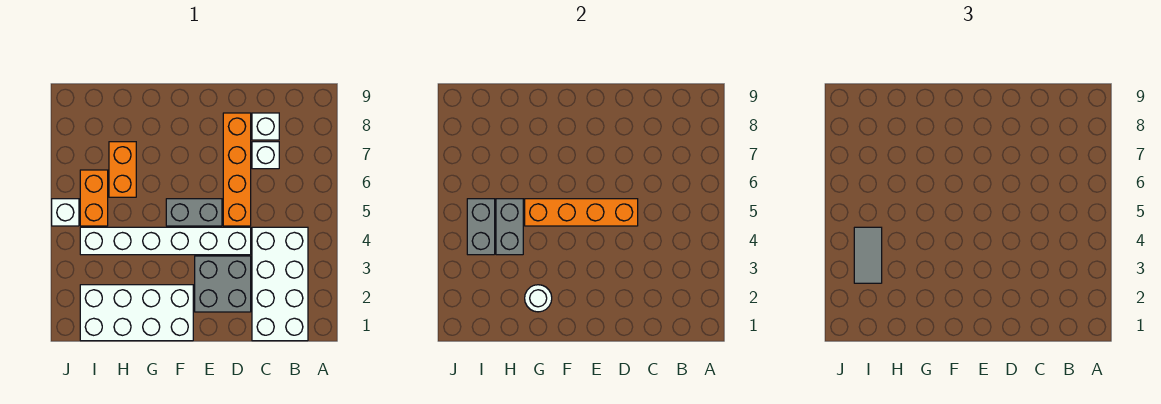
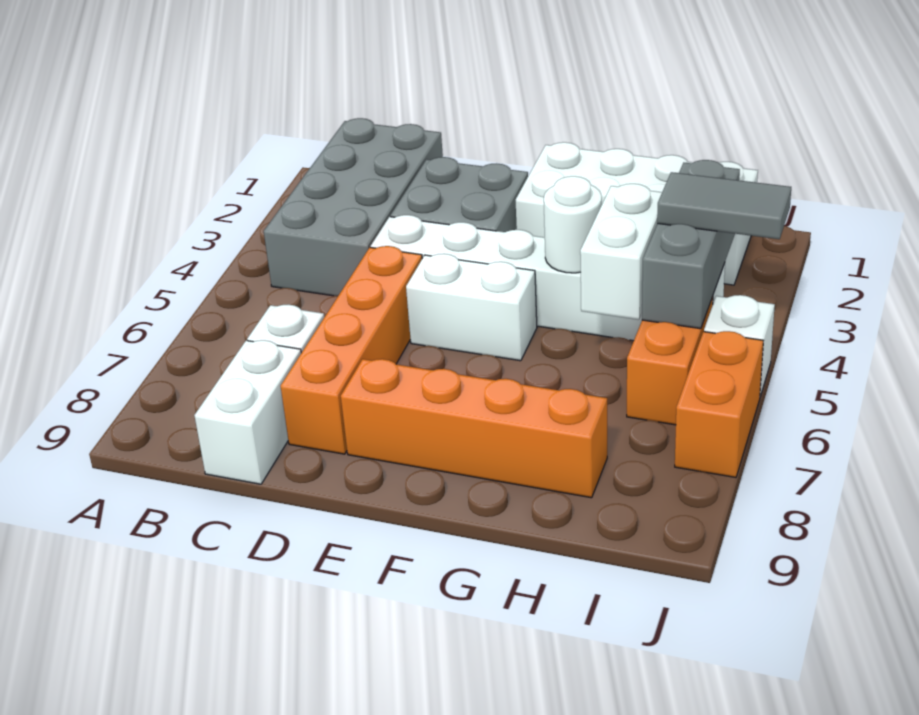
white brick B1:C4 level 1 -> grey brick B1:C4 level 1
white brick C8 level 1 -> white brick C8:C9 level 1
orange brick D5:G5 level 2 -> orange brick E8:H8 level 1
grey brick E5:F5 level 1 -> white brick E5:F5 level 1
white round brick G2 level 2 -> white round brick G4 level 2
grey brick H4:H5 level 2 -> white brick H4:H5 level 2
orange brick H6:H7 level 1 -> orange brick J6:J7 level 1
grey tile I3:I4 level 3 -> grey tile I4:J4 level 3
grey brick I4:I5 level 2 -> grey brick I3:I5 level 2

